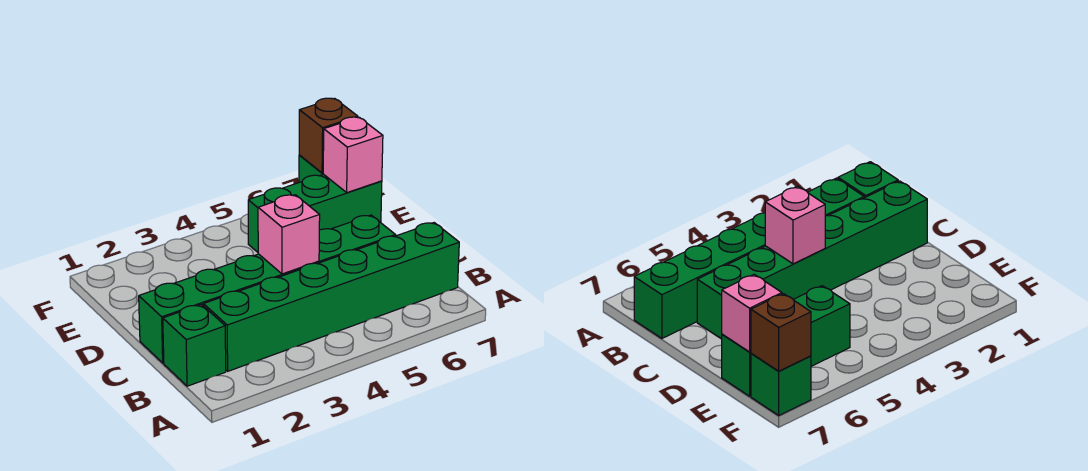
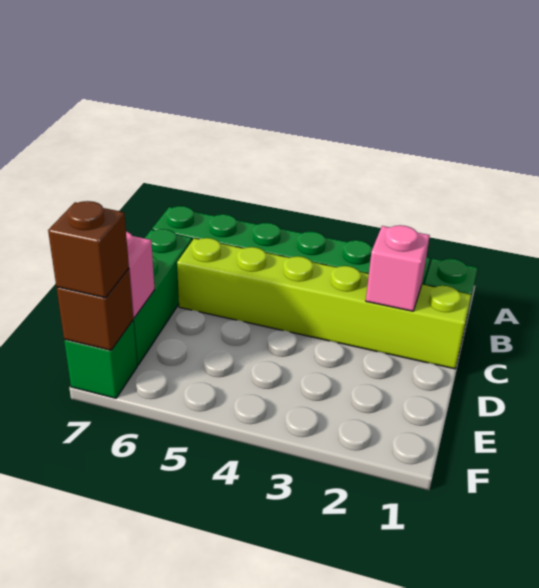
green brick C1:C6 level 1 -> lime brick C1:C6 level 1
pink brick C4 level 2 -> pink brick C2 level 2
green brick E5:E7 level 1 -> green brick C7:E7 level 1
none -> brown brick F7 level 3

